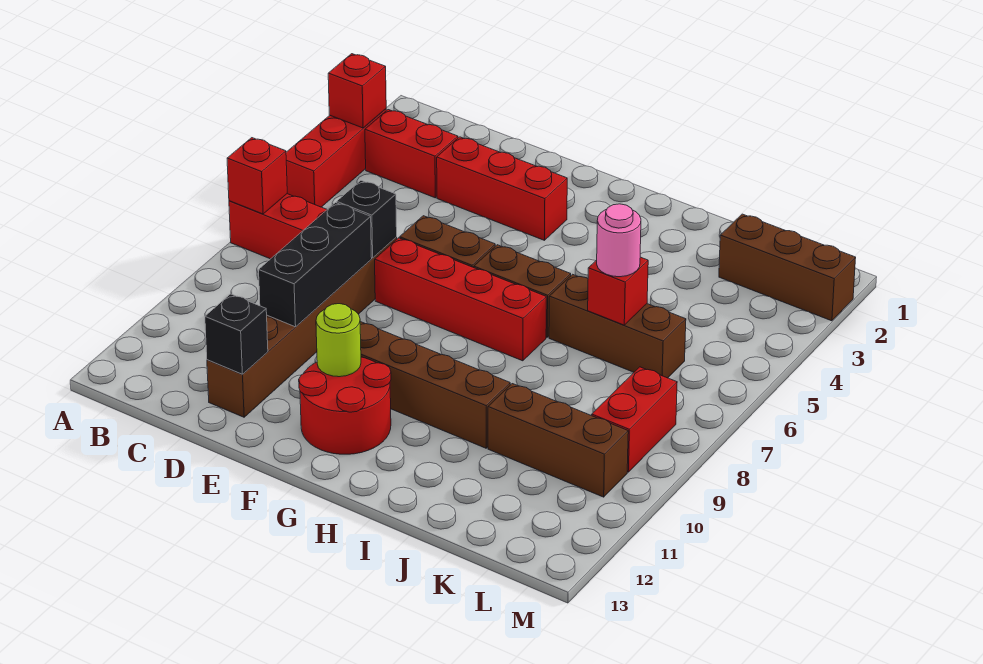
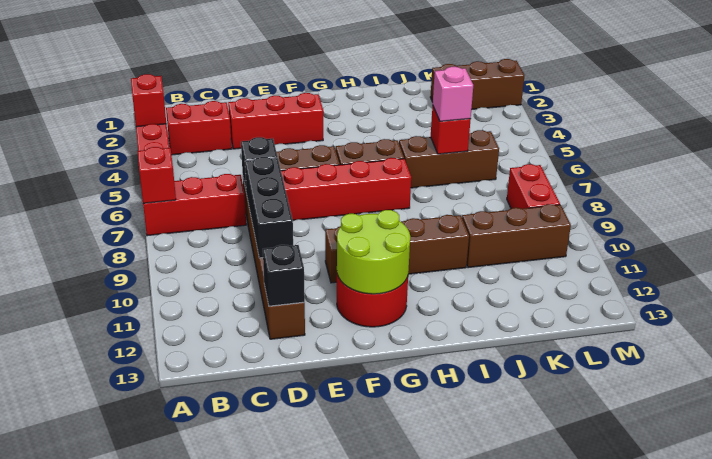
lime round brick F11 level 2 -> lime round brick F11:G12 level 2
pink round brick J6 level 3 -> pink brick J6 level 3

